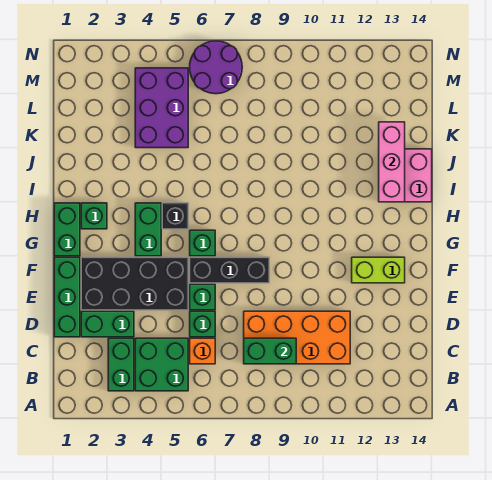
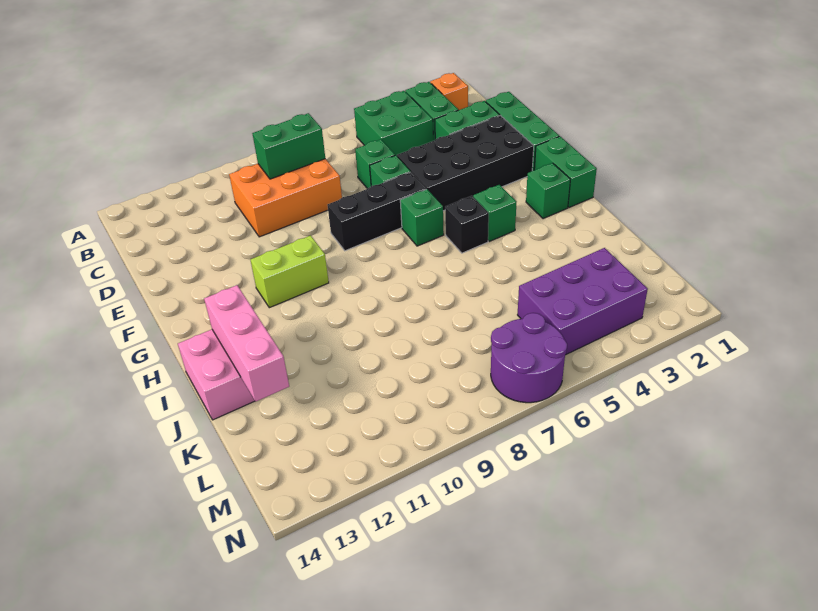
orange brick C6 level 1 -> orange brick B2 level 1
orange brick C8:D11 level 1 -> orange brick C8:D10 level 1
lime brick F12:F13 level 1 -> lime brick G10:G11 level 1
green brick G4:H4 level 1 -> green brick H4 level 1
purple brick K4:M5 level 1 -> purple brick L3:M5 level 1

